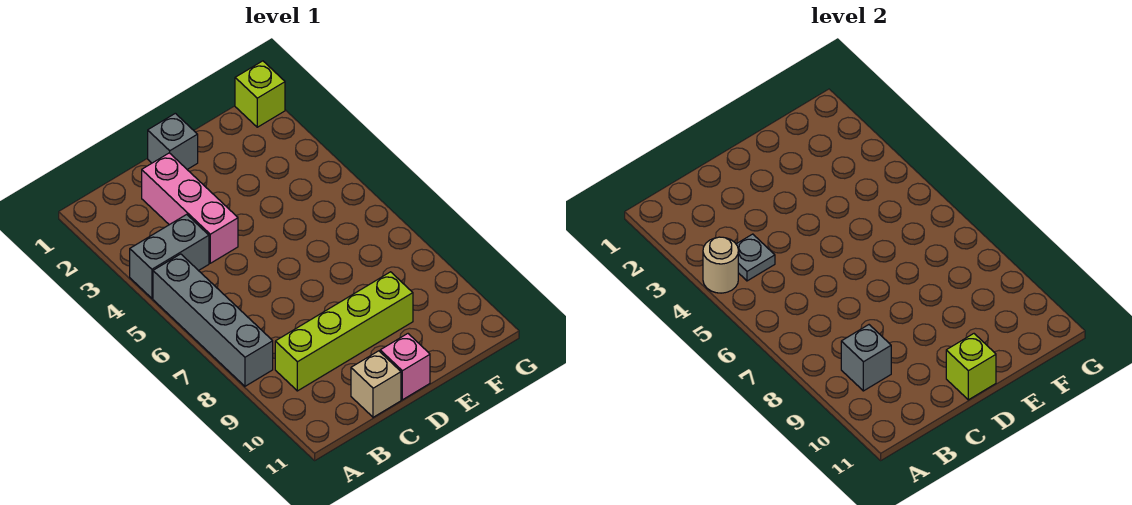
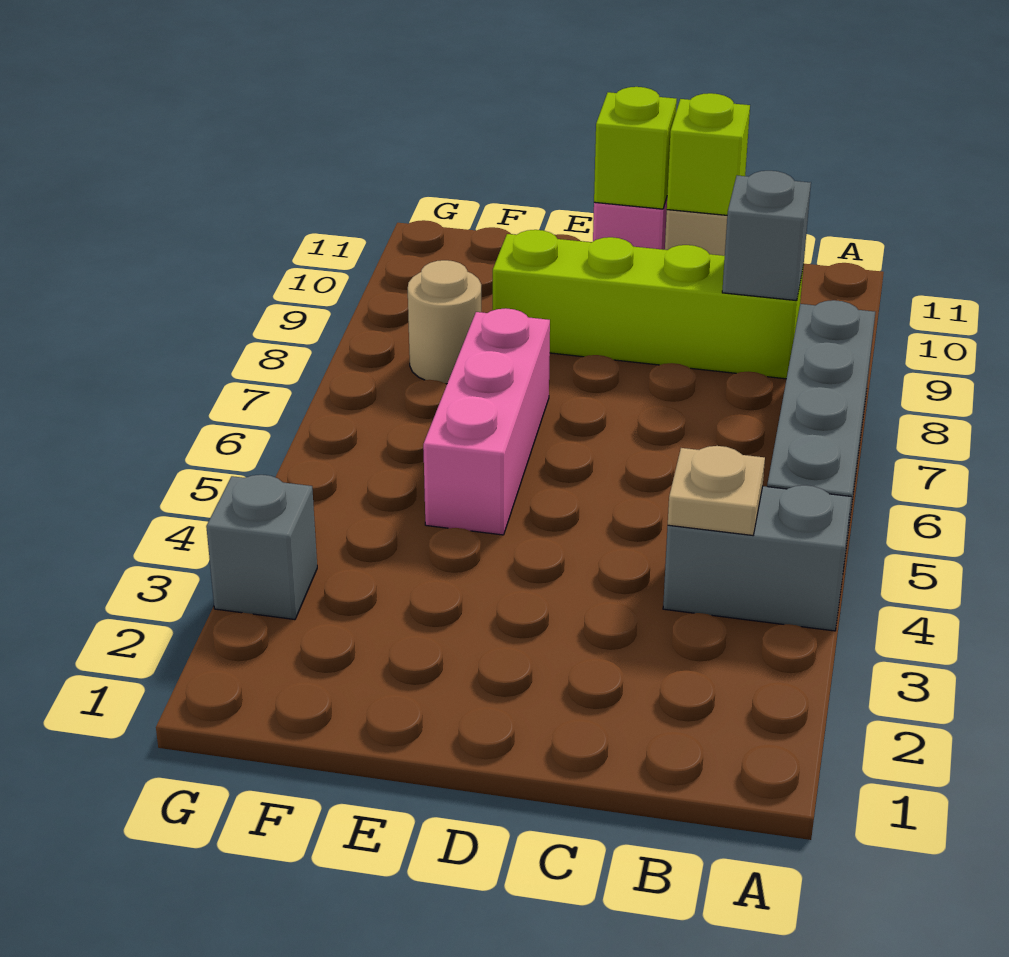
tan round brick A4 level 2 -> tan round brick F8 level 1
grey plate B4 level 2 -> tan plate B4 level 2
pink brick C2:C4 level 1 -> pink brick E5:E7 level 1
grey brick D1 level 1 -> grey brick G3 level 1
lime brick G1 level 1 -> lime brick C11 level 2

